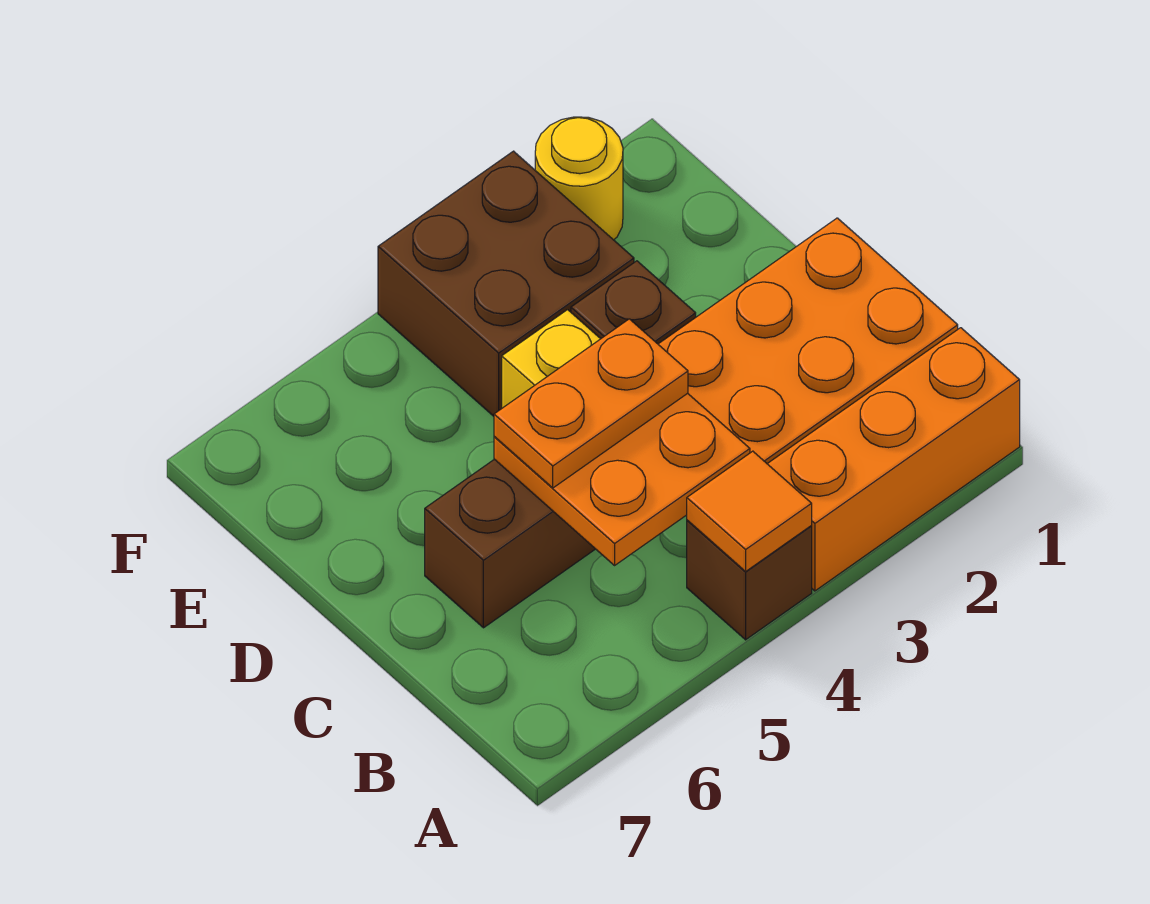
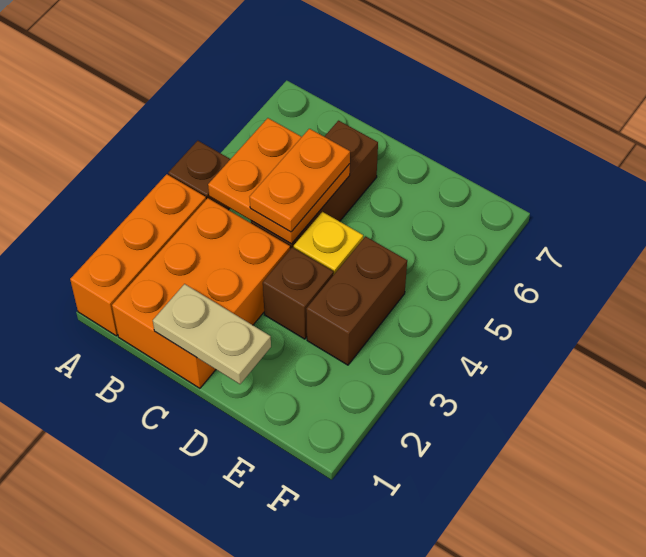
orange tile A4 level 2 -> none
none -> tan plate C1:D1 level 2
brown brick E3:F4 level 1 -> brown brick E3:E4 level 1
yellow round brick F2 level 1 -> none

